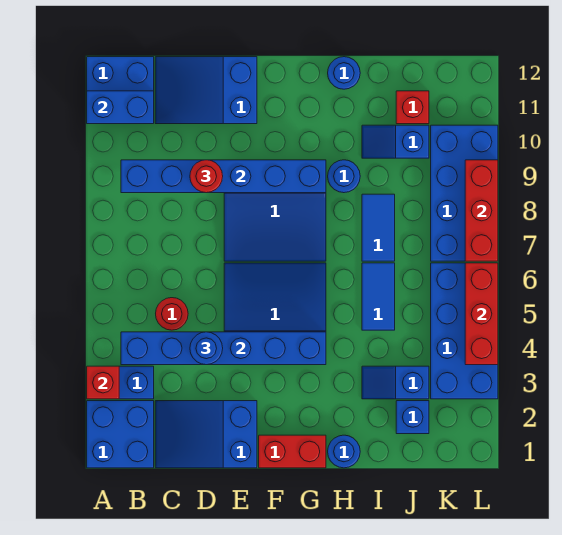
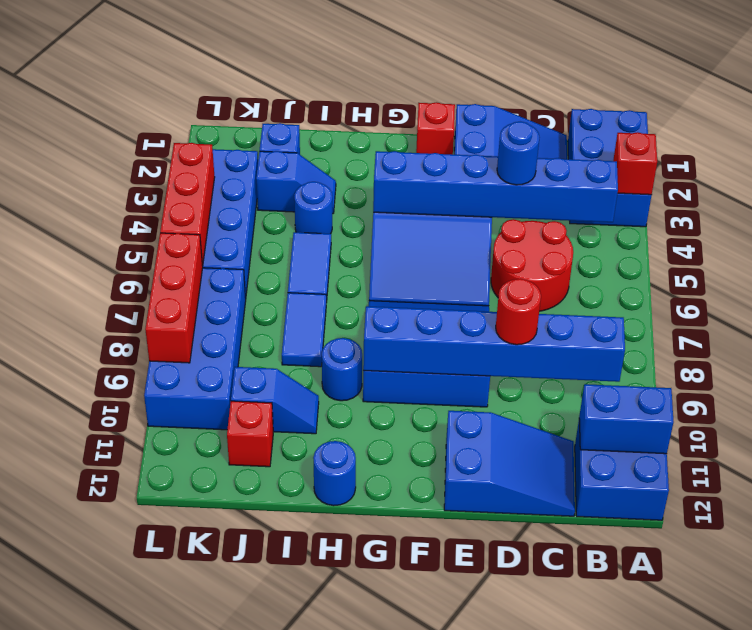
red round brick C5 level 1 -> red round brick C5:D6 level 1
red brick F1:G1 level 1 -> red brick F1 level 1
blue round brick H1 level 1 -> blue round brick I4 level 1

